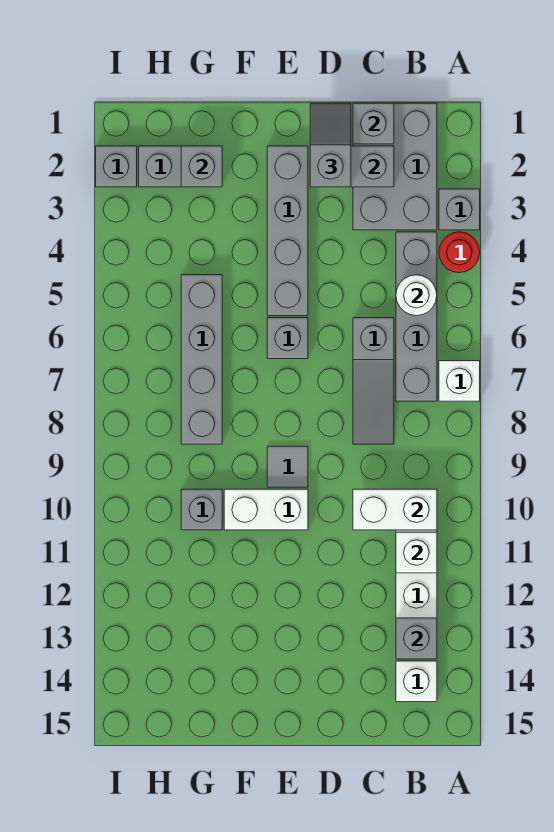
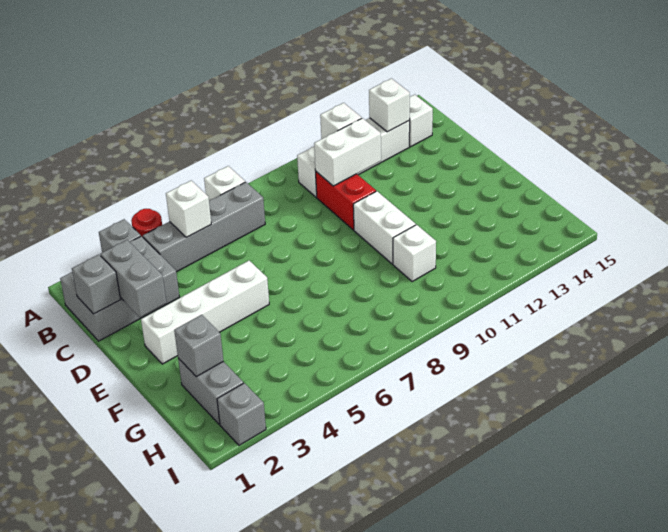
white round brick B5 level 2 -> white brick B5 level 2
white brick B10:C10 level 2 -> white brick C10:C11 level 2
grey brick B13 level 2 -> white brick B13 level 2
grey slope C6:C8 level 1 top 6 -> none
none -> red brick C10:D10 level 1
grey slope D1:D2 level 3 top 2 -> none
grey brick E2:E5 level 1 -> white brick E2:E5 level 1
grey brick E6 level 1 -> none
grey tile E9 level 1 -> none
grey brick G5:G8 level 1 -> none
grey brick G10 level 1 -> white brick G10 level 1

